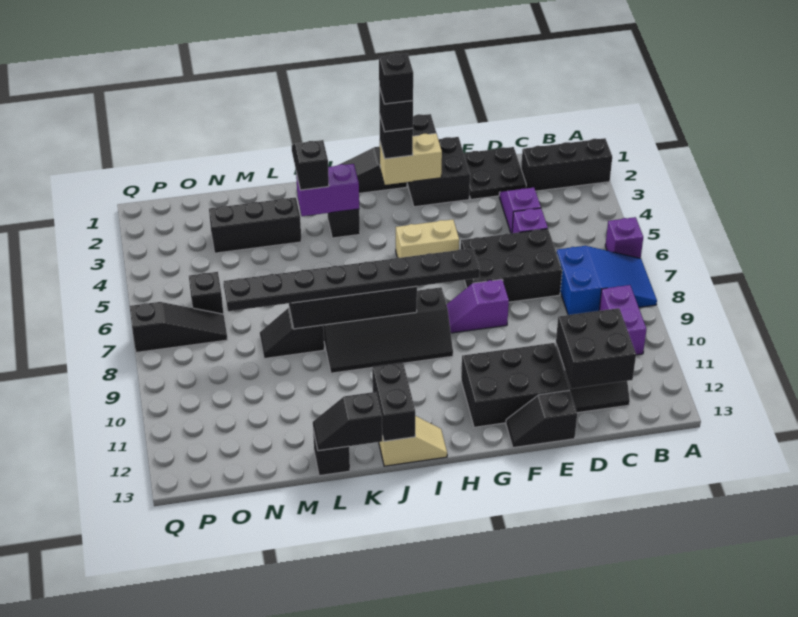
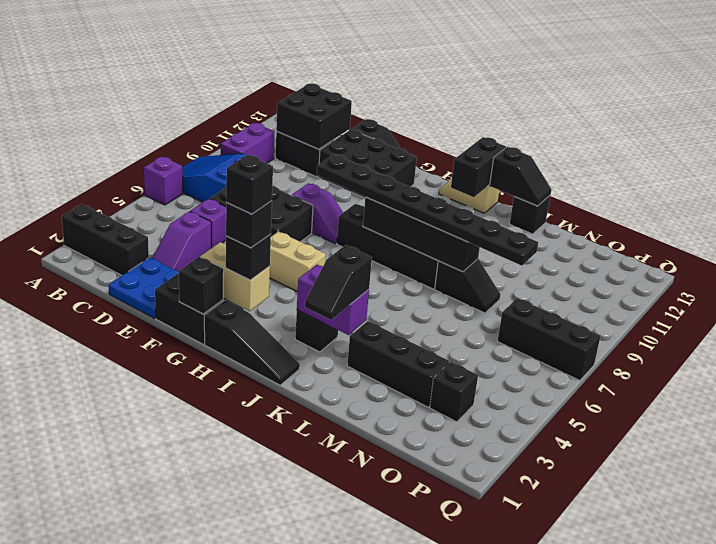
black plate D1:E2 level 1 -> blue plate D1:E2 level 1
black brick O6 level 1 -> black brick O3 level 1
black slope O7:Q7 level 1 top Q -> black brick O7:Q7 level 1

